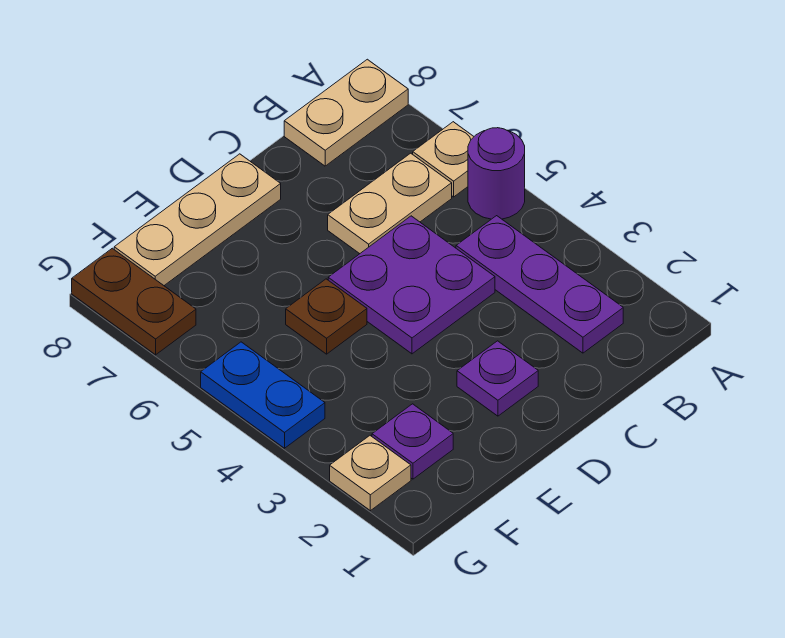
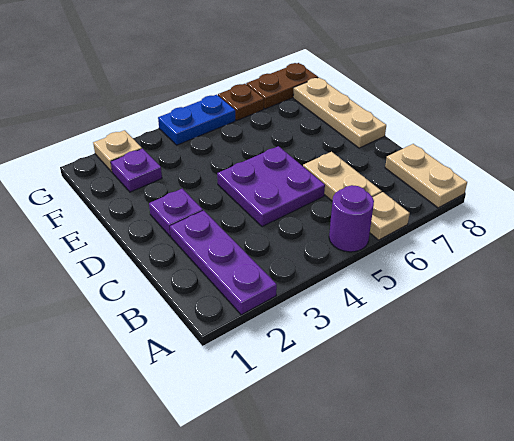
purple plate B2:B4 level 1 -> purple plate A2:C2 level 1
brown plate E5 level 1 -> brown plate G6 level 1

